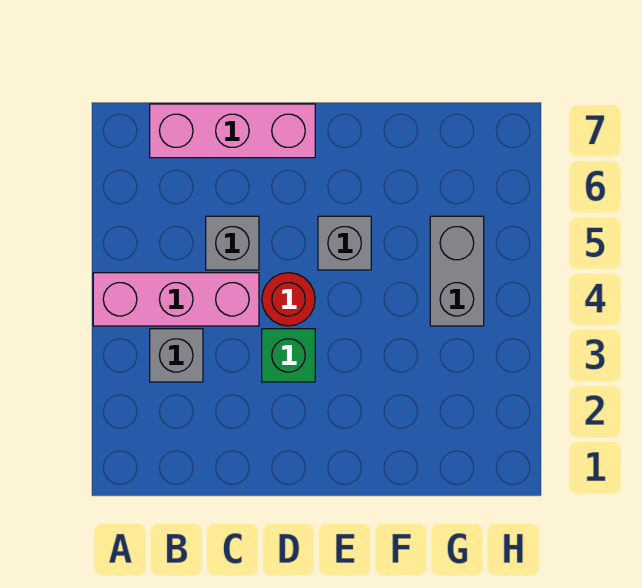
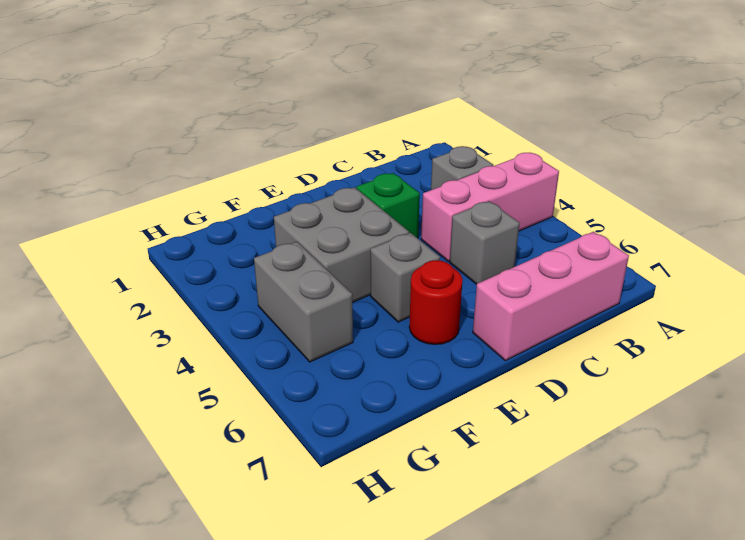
red round brick D4 level 1 -> red round brick E6 level 1
none -> grey brick E3:F4 level 1

